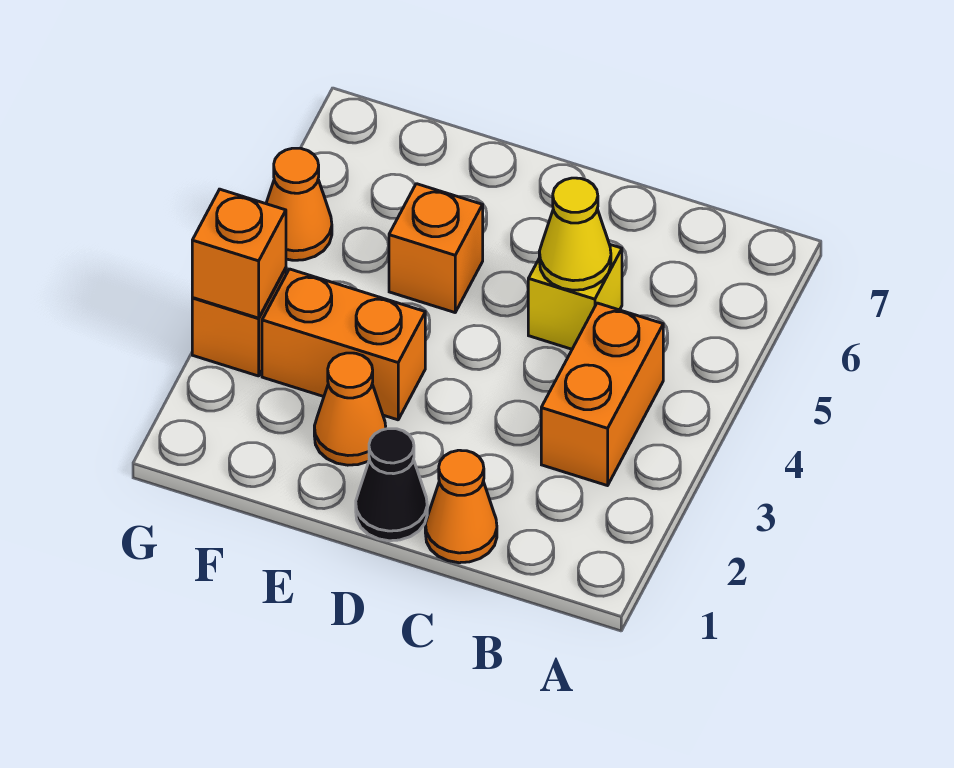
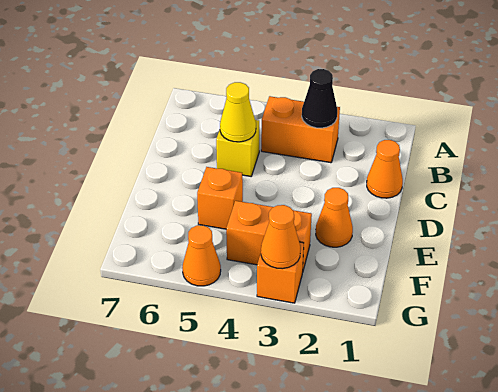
black cone D1 level 1 -> black cone B3 level 2
orange brick E3:F3 level 1 -> orange brick F3:F4 level 1
orange brick G3 level 2 -> orange cone G3 level 2

